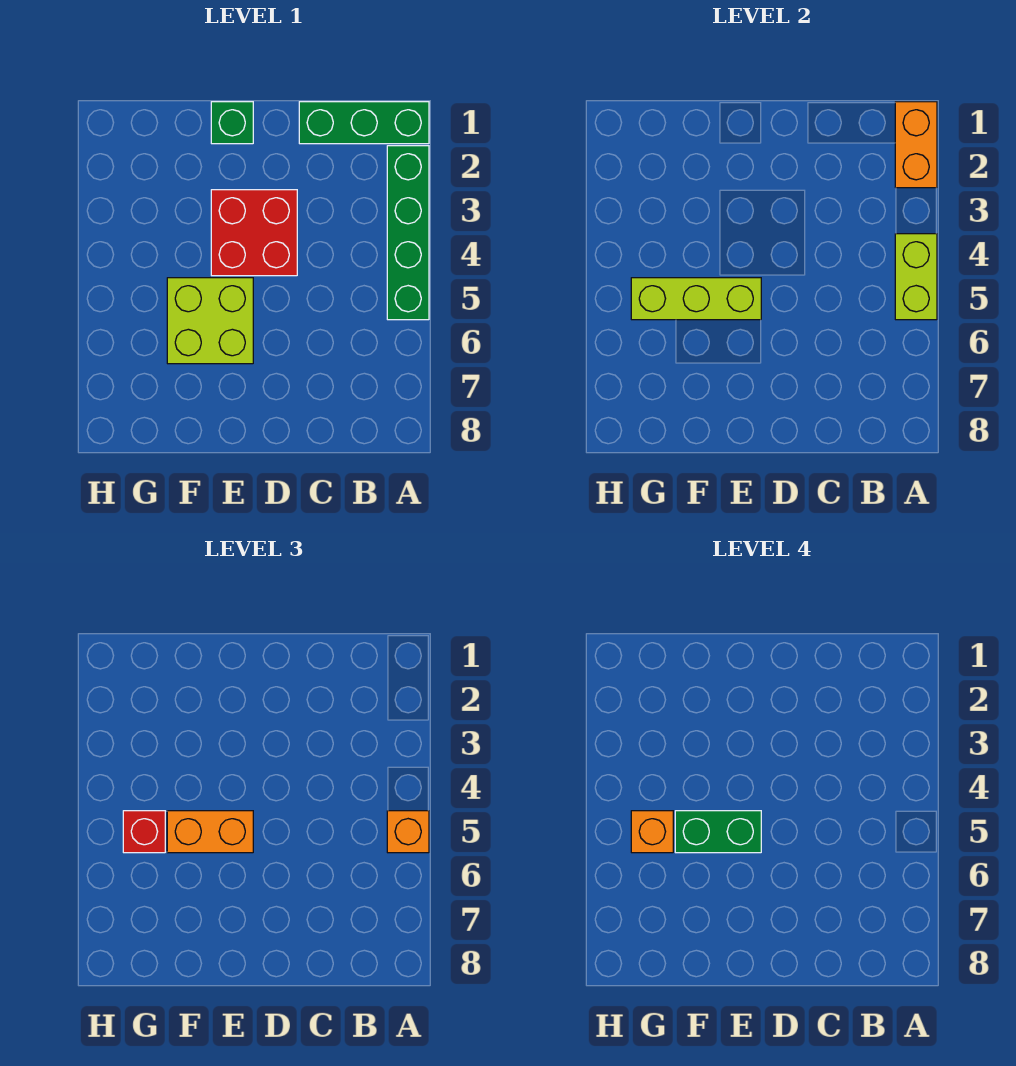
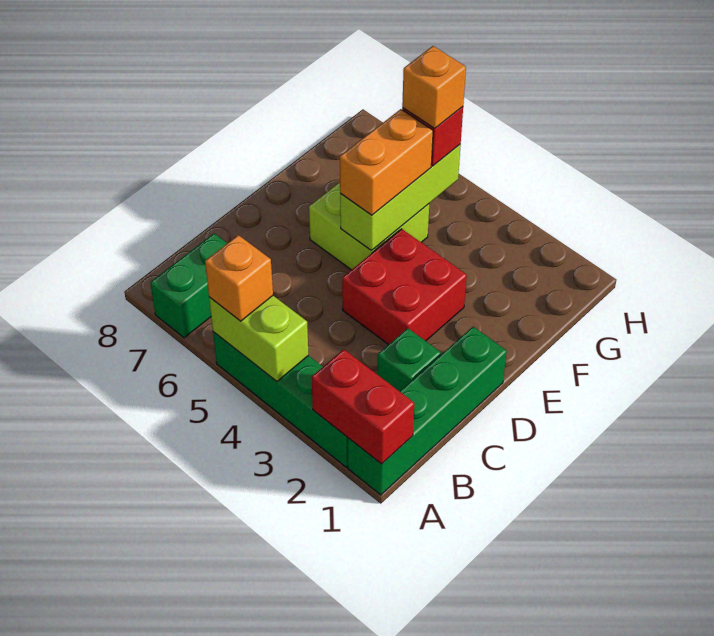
green brick A1:C1 level 1 -> green brick A1:D1 level 1
orange brick A1:A2 level 2 -> red brick A1:A2 level 2
green brick E1 level 1 -> green brick C2 level 1
green brick E5:F5 level 4 -> green brick A7:B7 level 1

